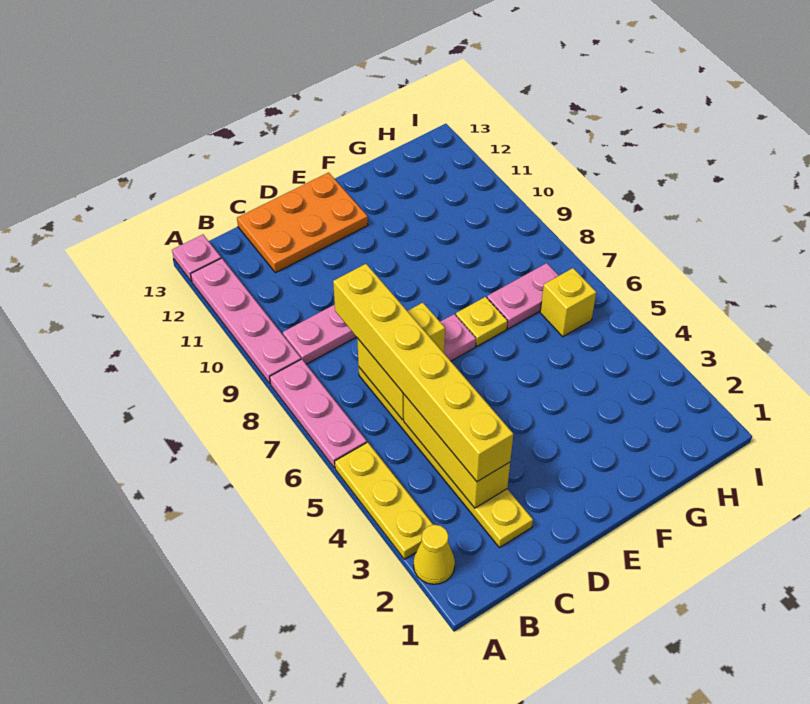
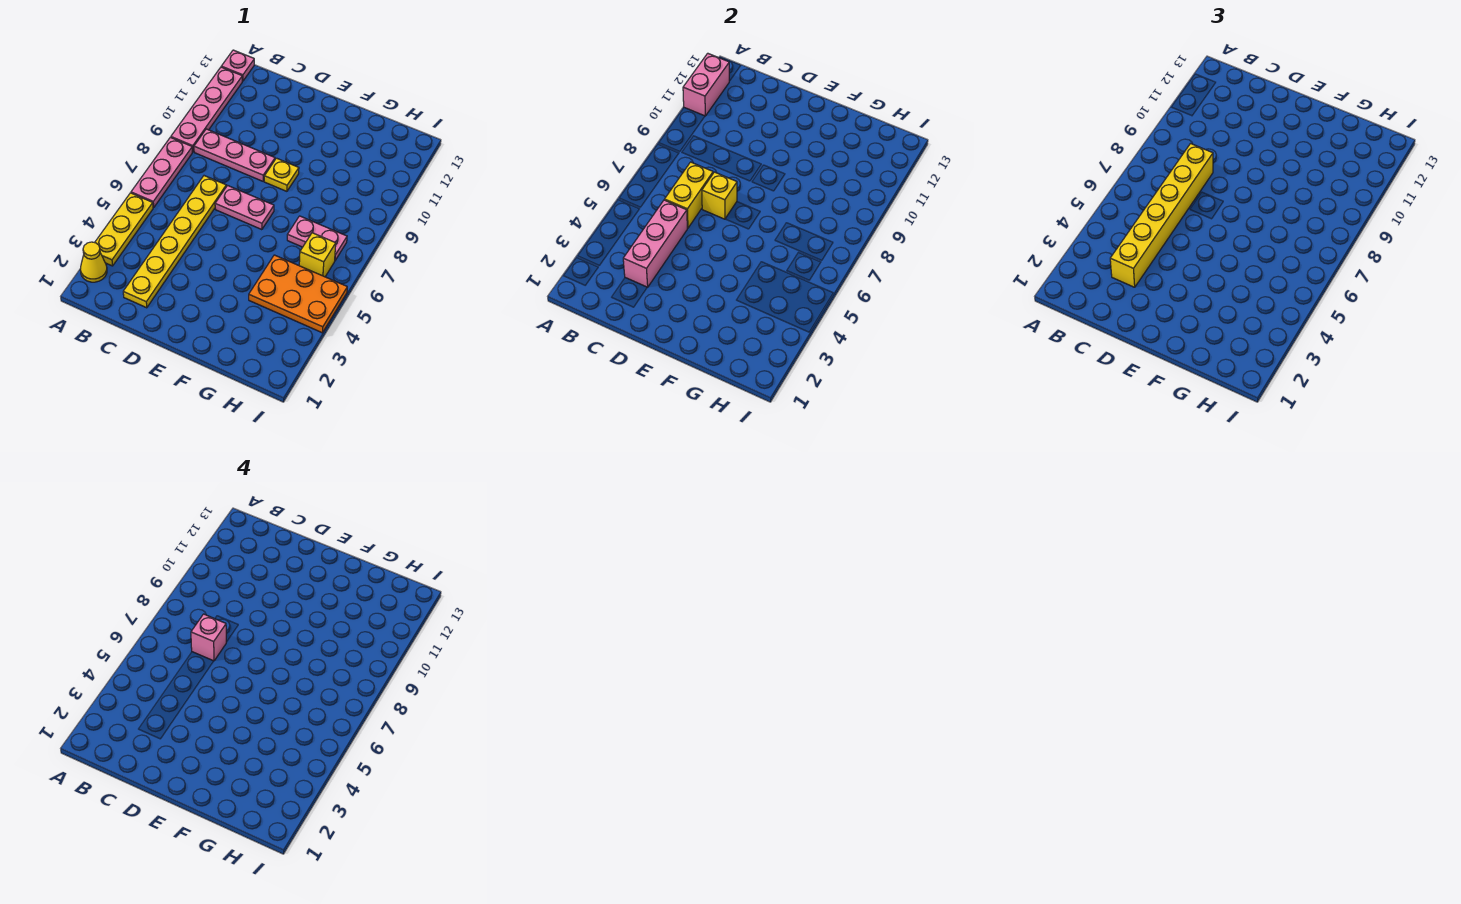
none -> pink brick A11:A12 level 2
yellow brick C3:C5 level 2 -> pink brick C3:C5 level 2
none -> pink brick C7 level 4
orange plate C12:E13 level 1 -> orange plate G4:I5 level 1
yellow plate F7 level 1 -> yellow plate E9 level 1

